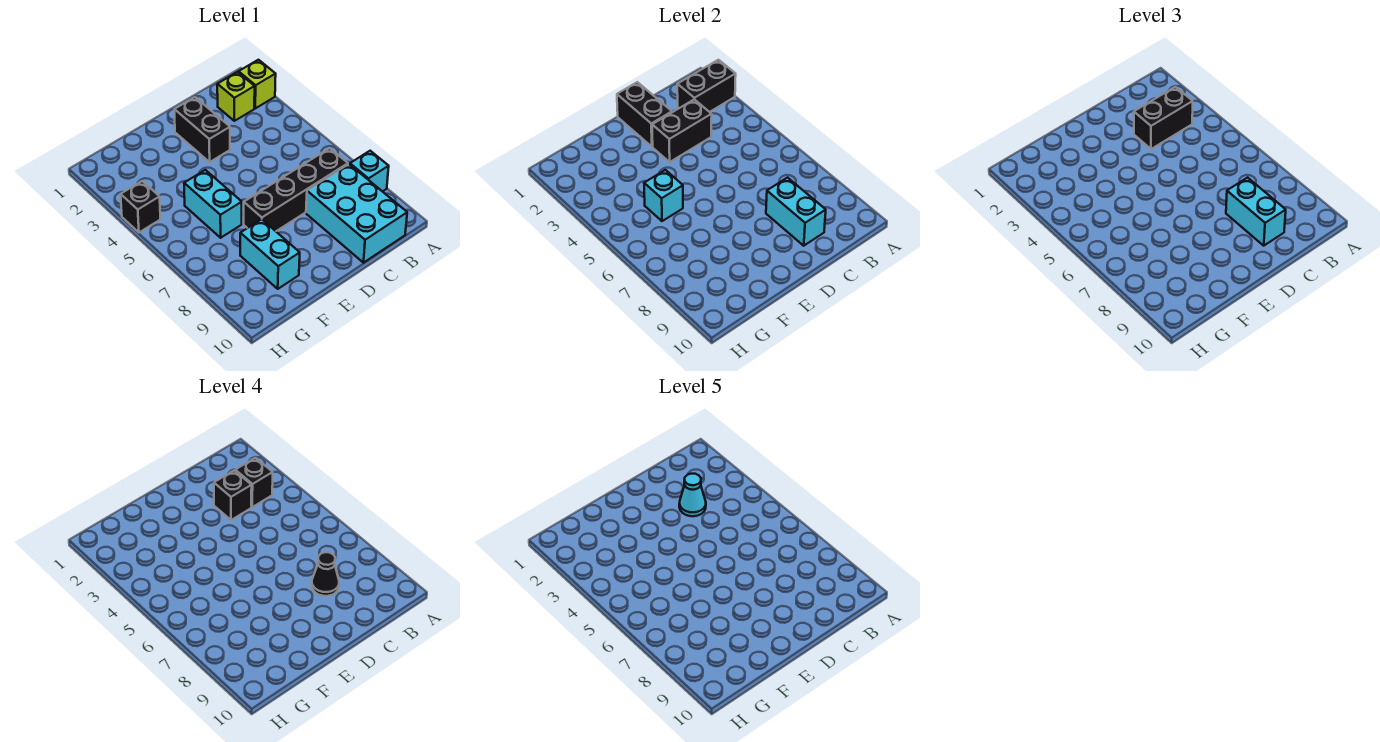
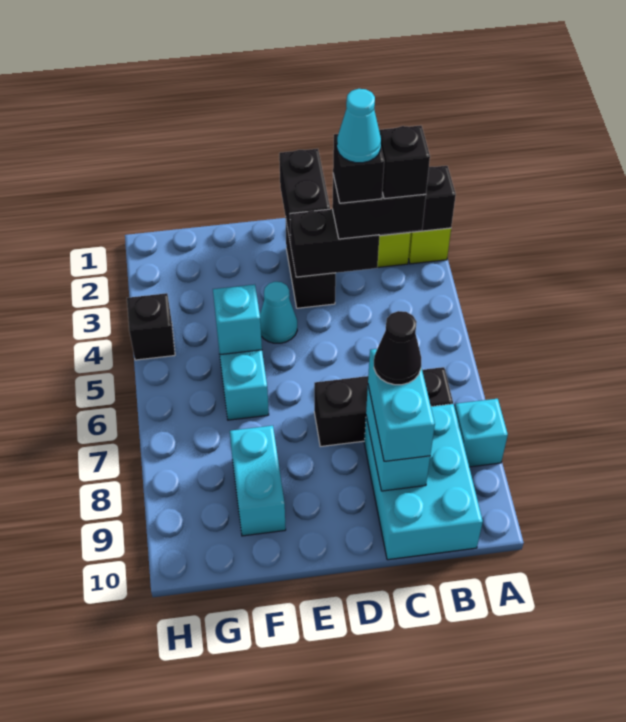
black brick B7:E7 level 1 -> black brick B7:D7 level 1
none -> cyan cone E4 level 1

